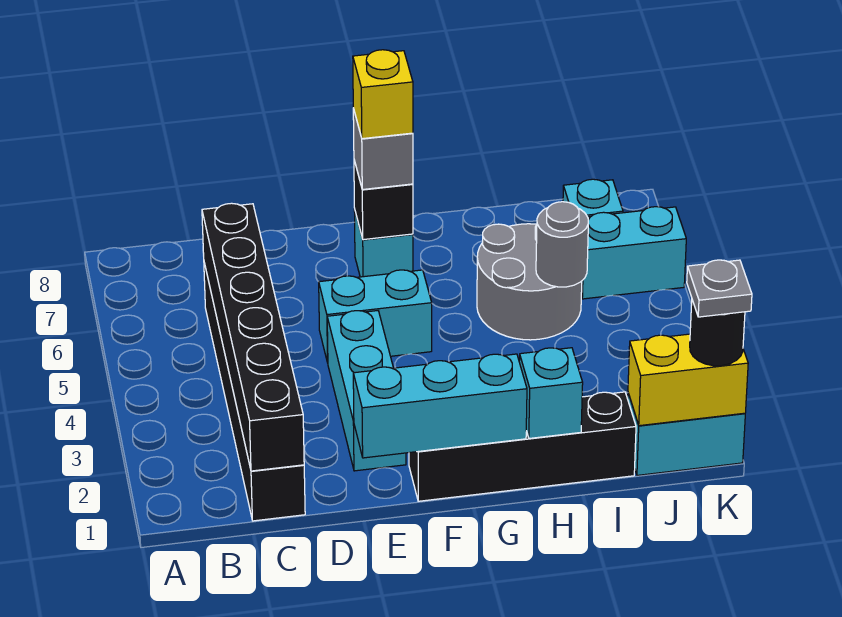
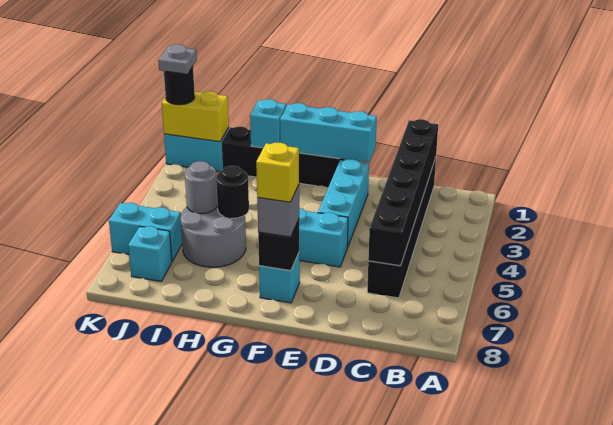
none -> black round brick H5 level 2

